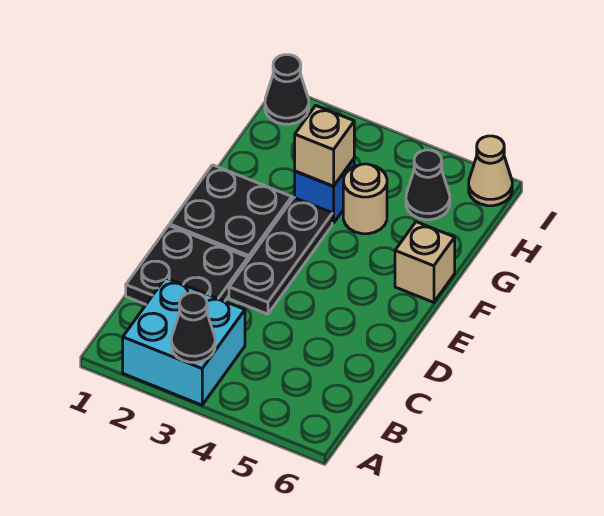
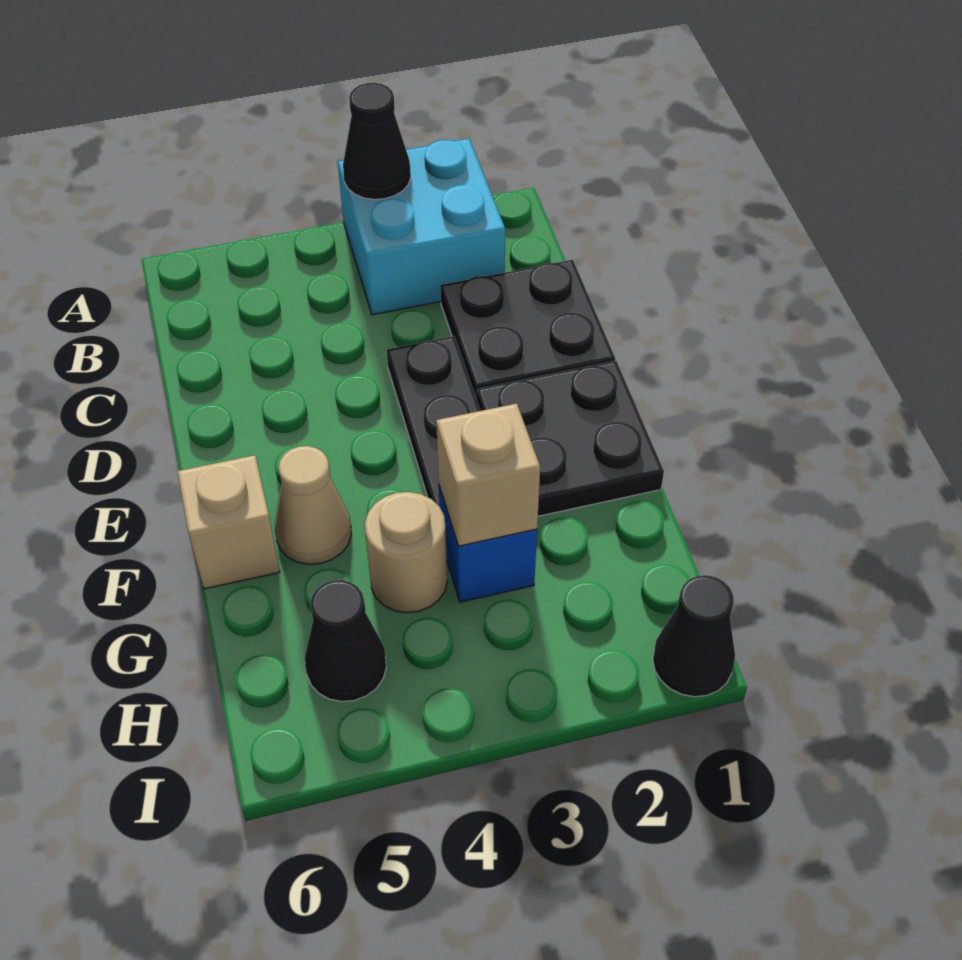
tan cone I6 level 1 -> tan cone F5 level 1

